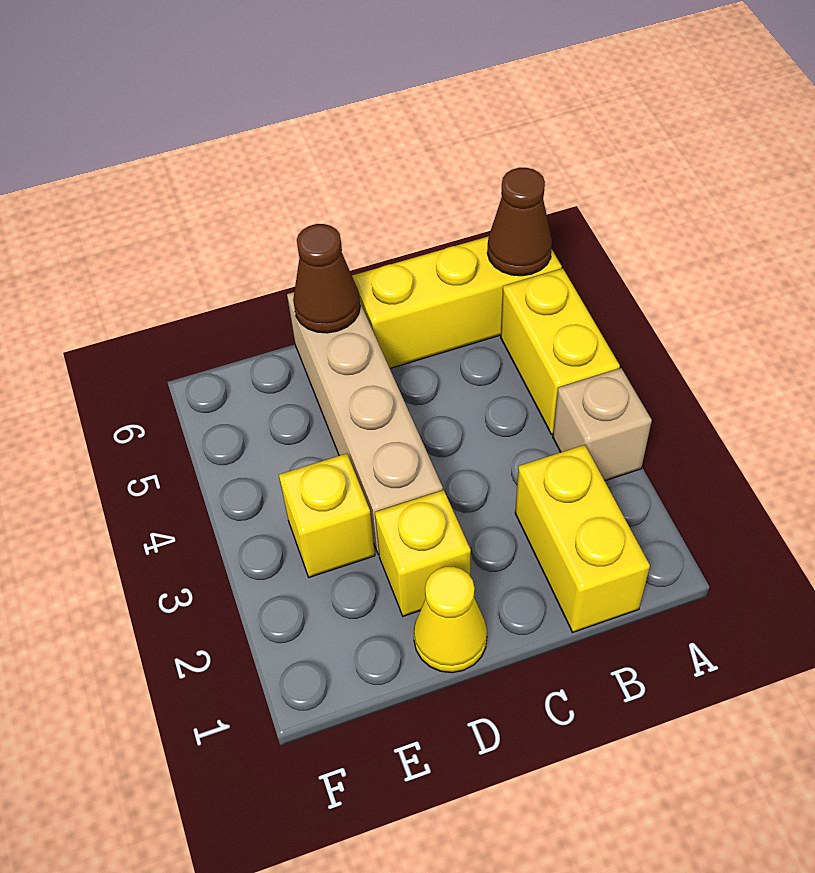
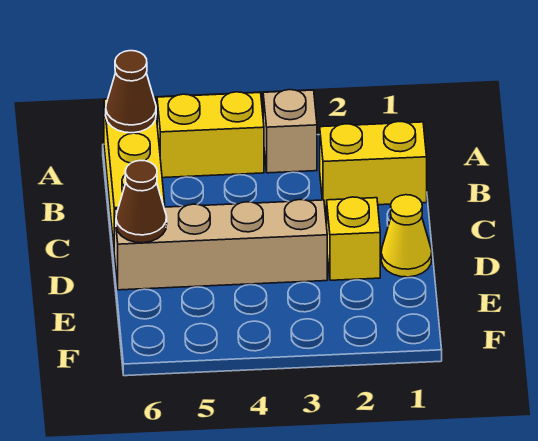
yellow brick E3 level 1 -> none

